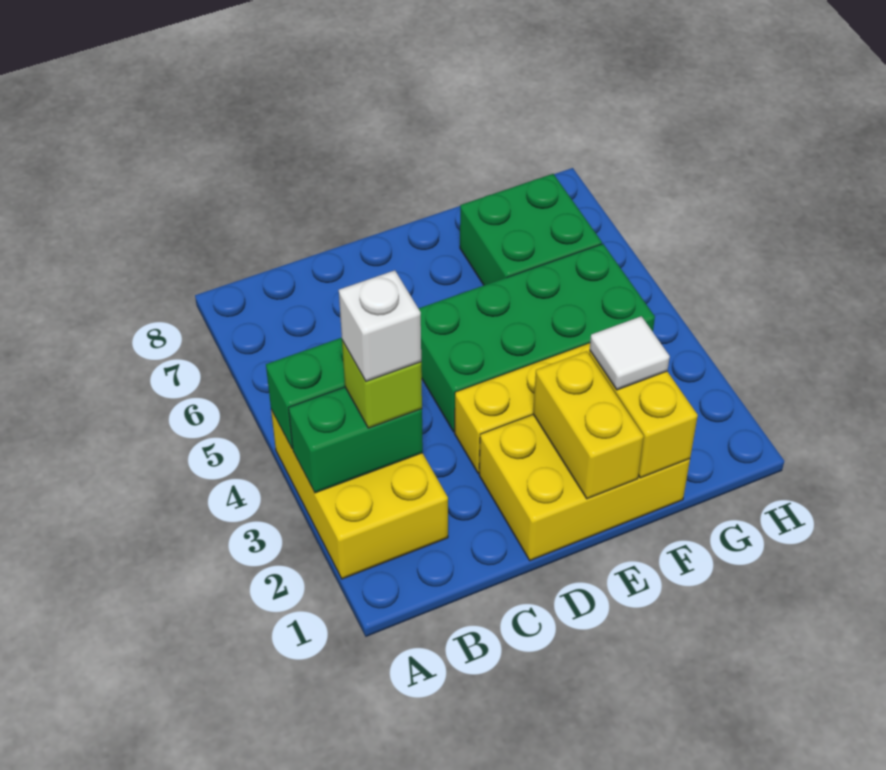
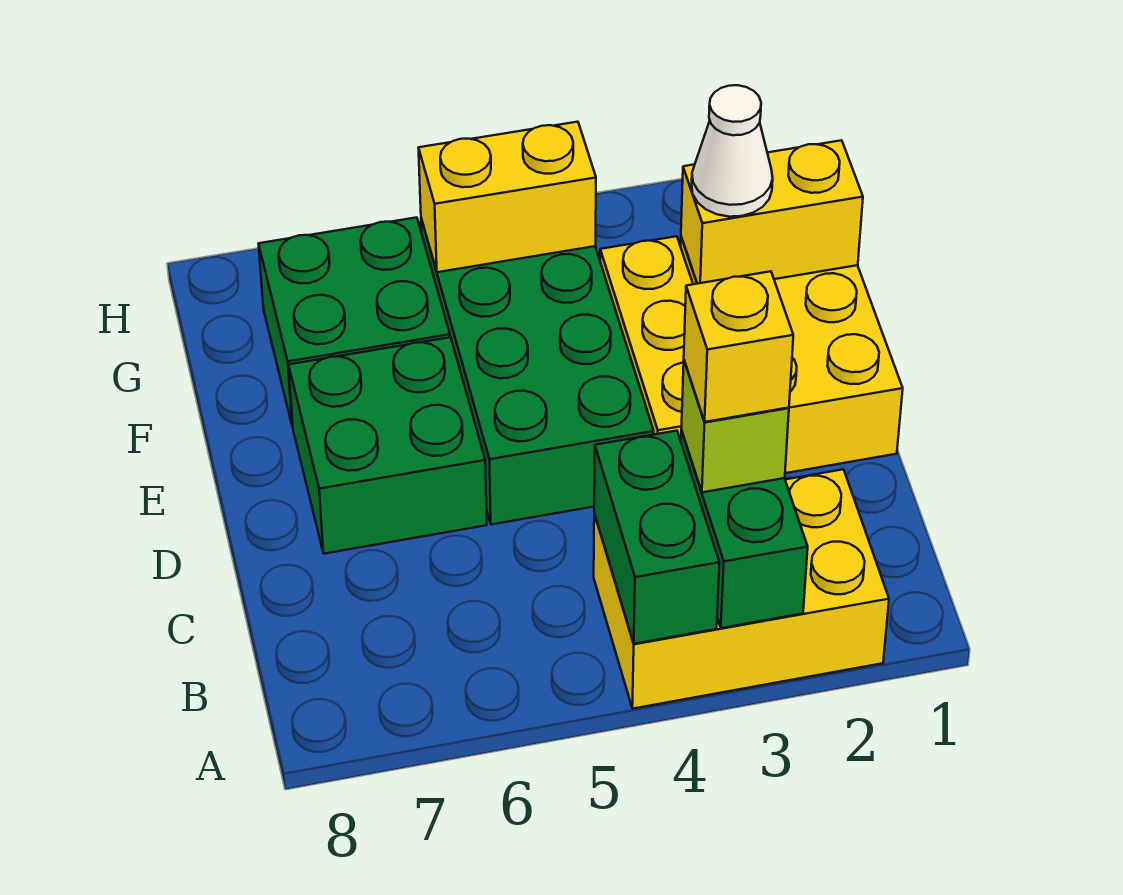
white brick B3 level 4 -> yellow brick B3 level 4
none -> green brick D6:E7 level 1
yellow brick E1:E2 level 2 -> yellow brick G4:G5 level 2
white tile F2 level 3 -> white cone F2 level 3

